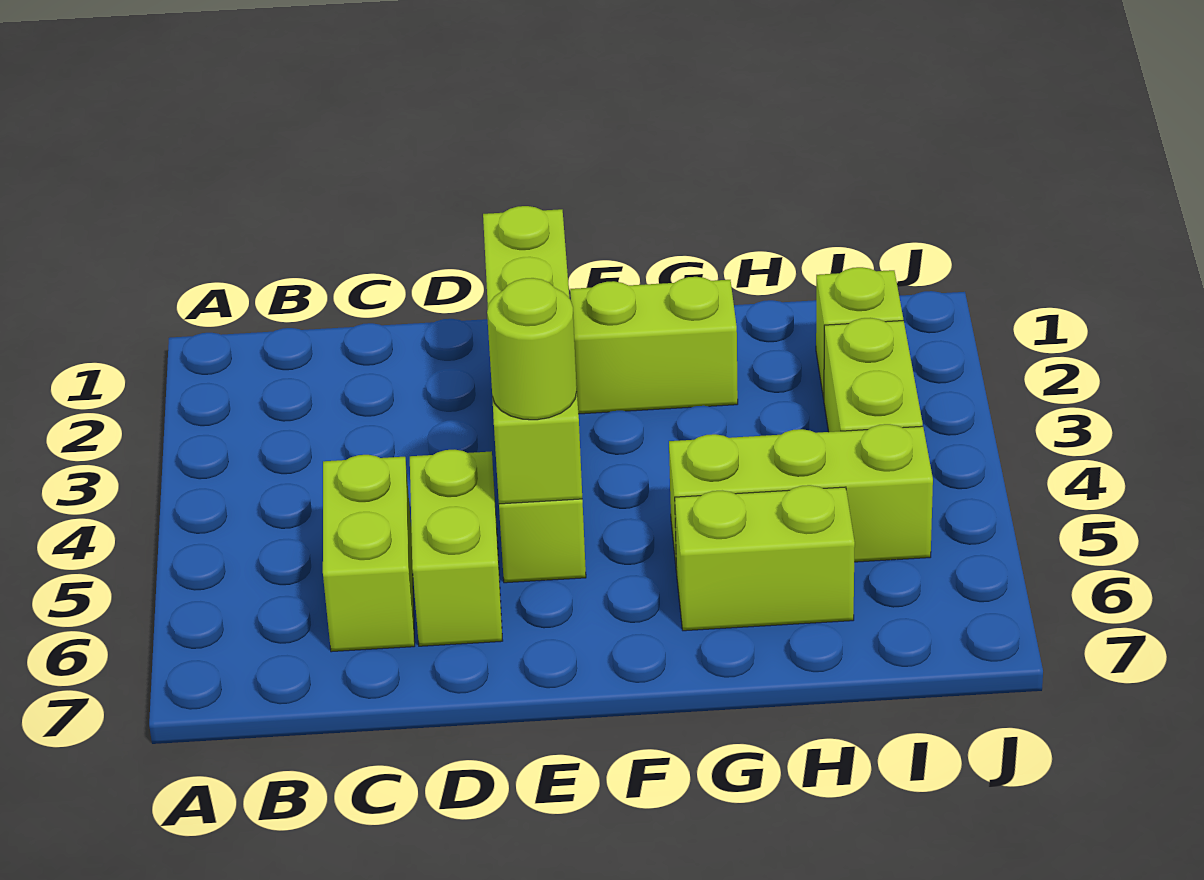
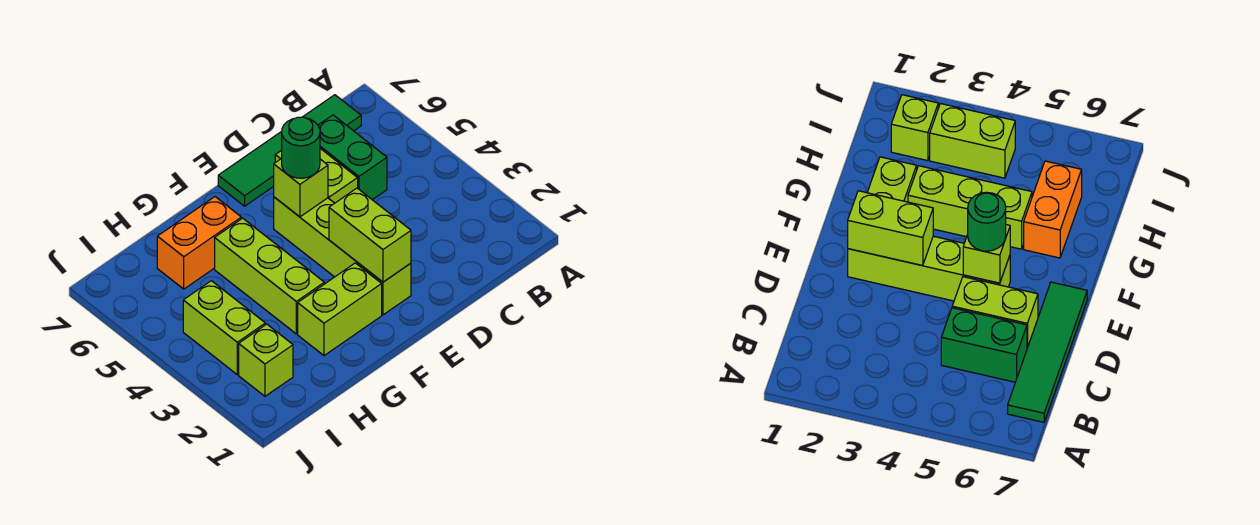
none -> green tile B7:E7 level 1
lime brick C5:C6 level 1 -> green brick C5:C6 level 1
lime round brick E5 level 3 -> green round brick E5 level 3
lime brick G5:I5 level 1 -> lime brick G3:G5 level 1
lime brick G6:H6 level 1 -> orange brick G6:H6 level 1

